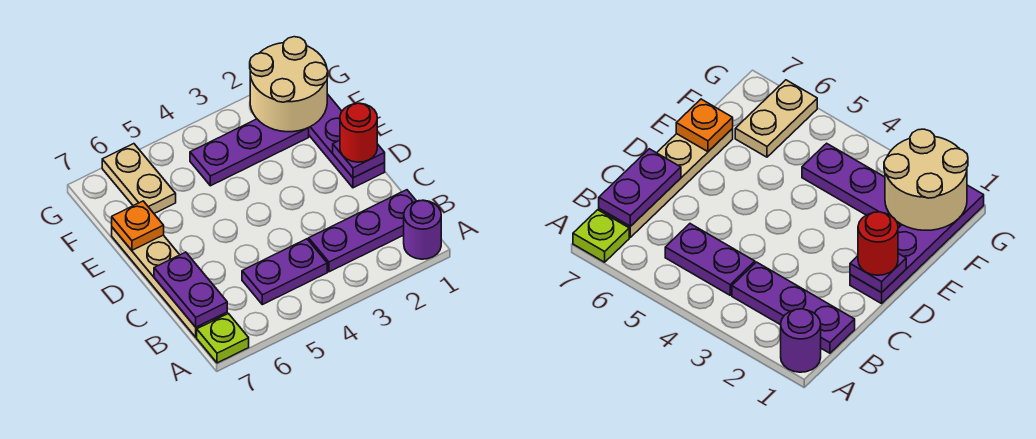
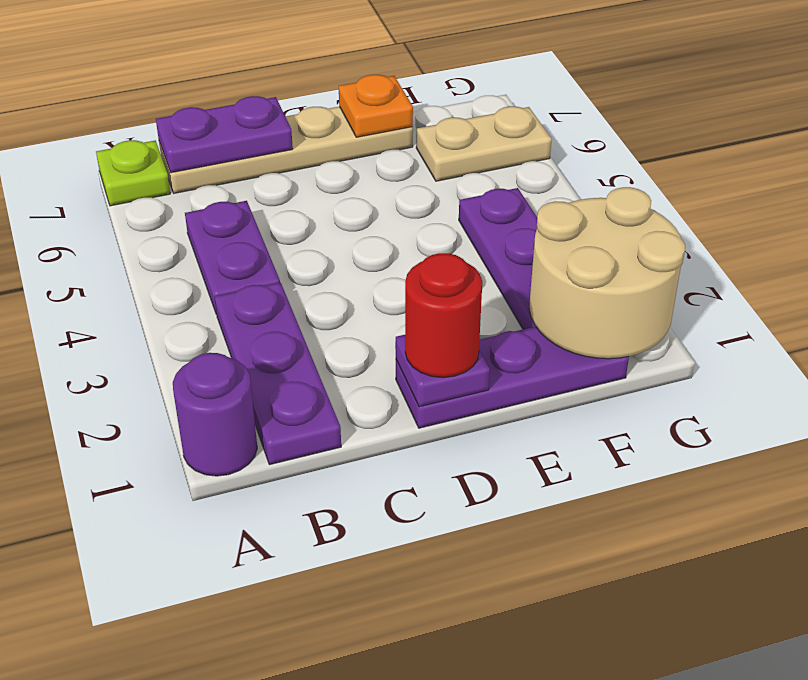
purple plate D1:G1 level 1 -> purple plate D1:F1 level 1

